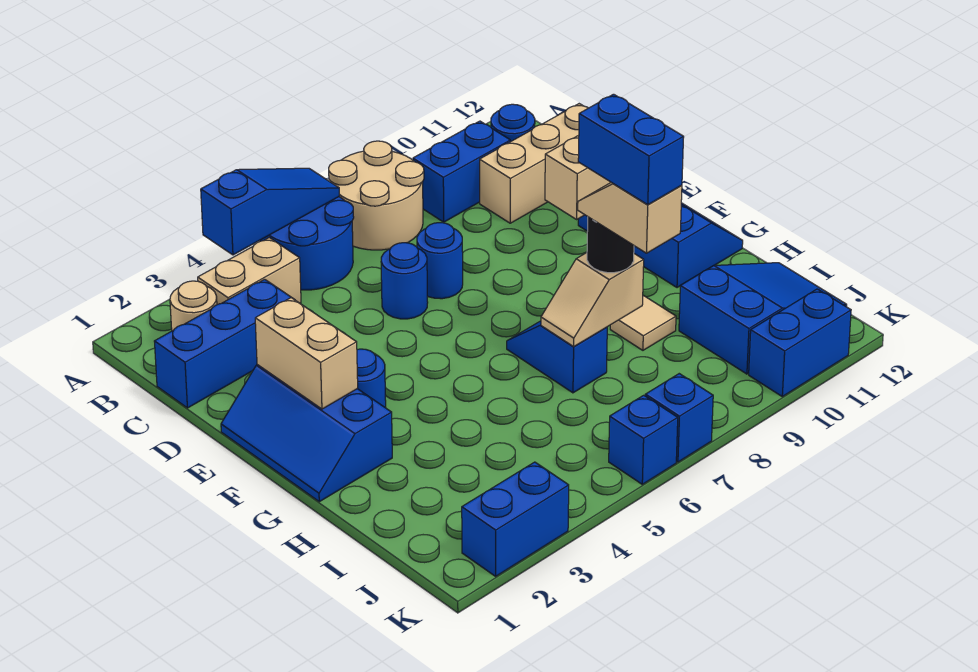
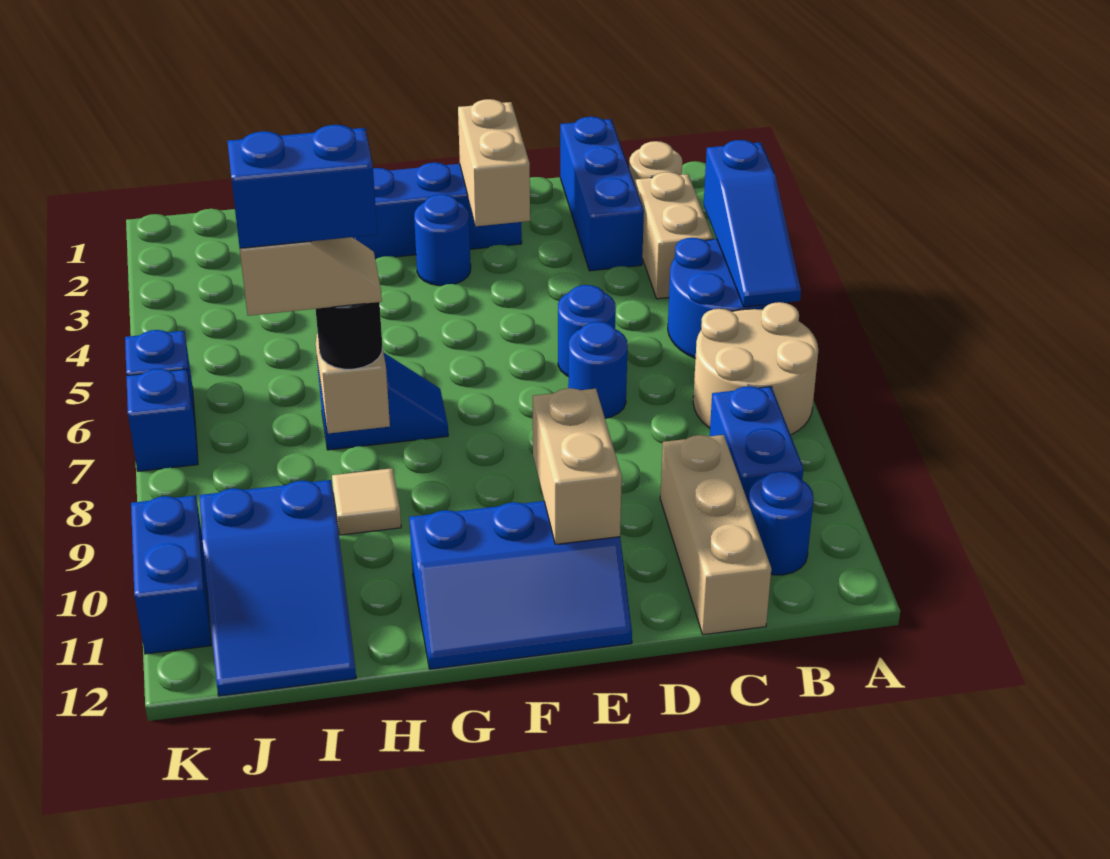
tan brick E2:F2 level 2 -> tan brick E2:E3 level 2
blue brick K2:K3 level 1 -> none

